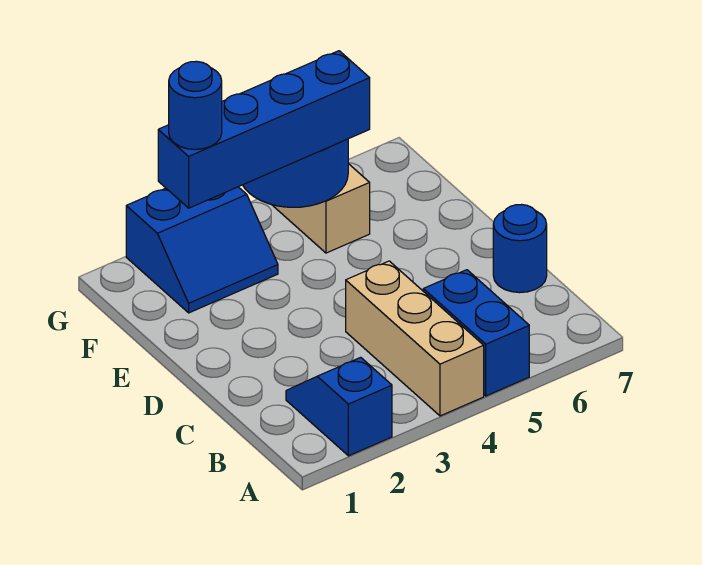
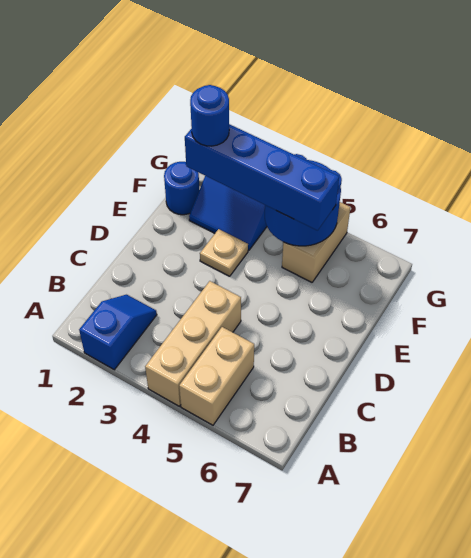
blue brick A5:B5 level 1 -> tan brick A5:B5 level 1
blue round brick C7 level 1 -> blue round brick F1 level 1
none -> tan plate E3 level 1

